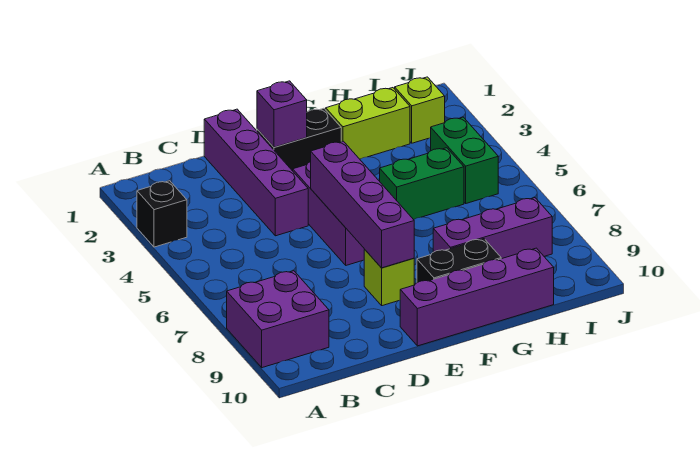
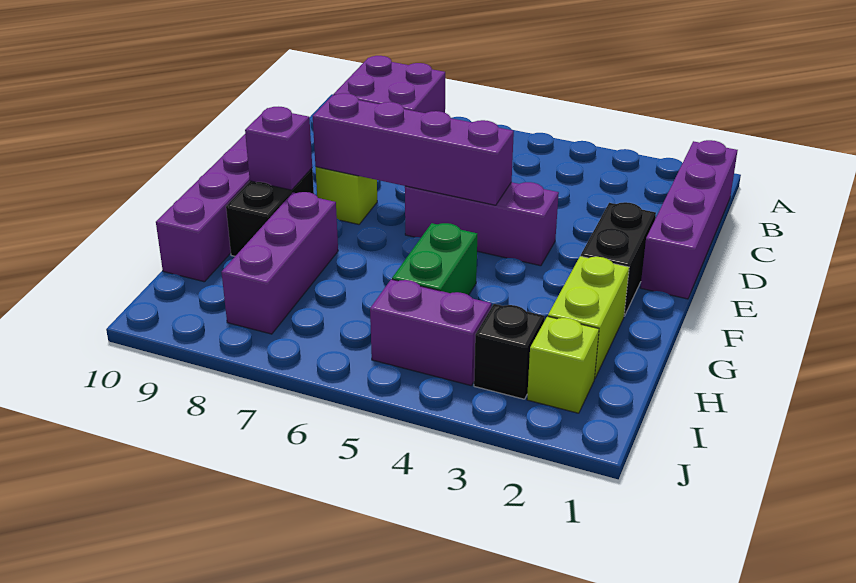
black brick A3 level 1 -> black brick I3 level 1
purple brick D1:D4 level 1 -> purple brick B1:E1 level 1
purple brick E2 level 2 -> purple brick F9 level 2
green brick I4:I5 level 1 -> purple brick I4:I5 level 1

